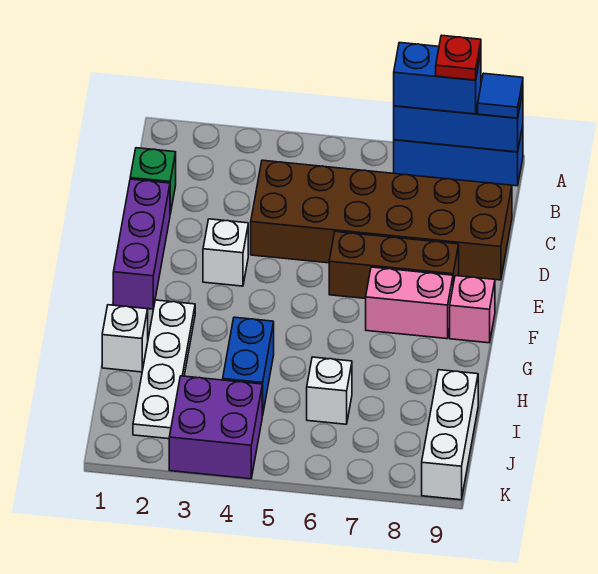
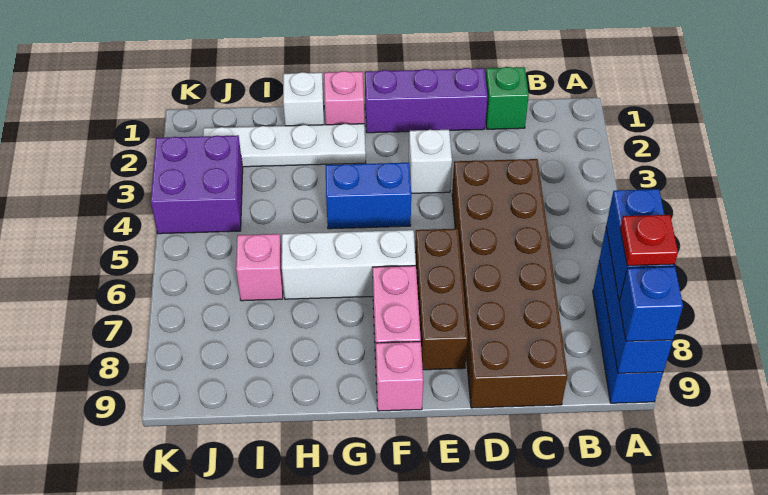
blue tile A9 level 3 -> blue brick A9 level 3
none -> pink brick G1 level 1
blue brick H4:I4 level 1 -> blue brick F4:G4 level 1
white brick I6 level 1 -> pink brick I6 level 1
white brick I9:K9 level 1 -> white brick F6:H6 level 1

